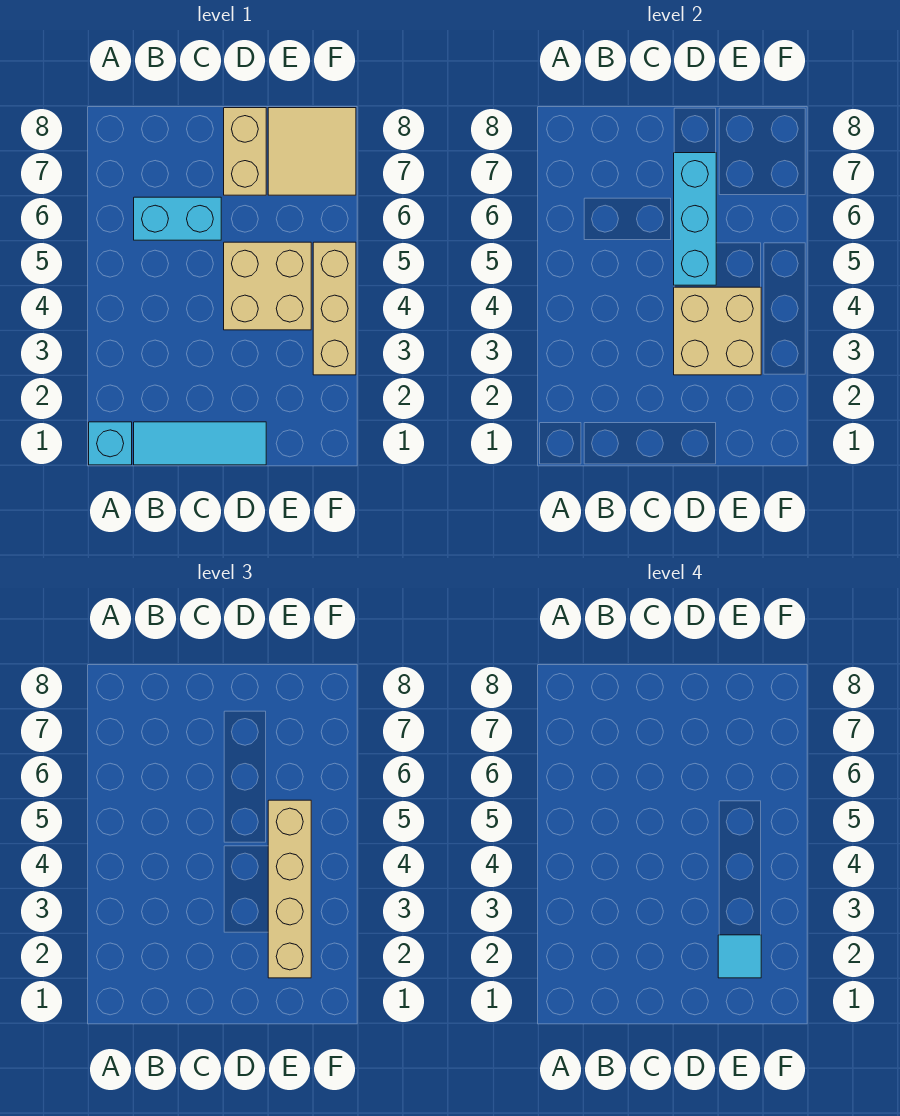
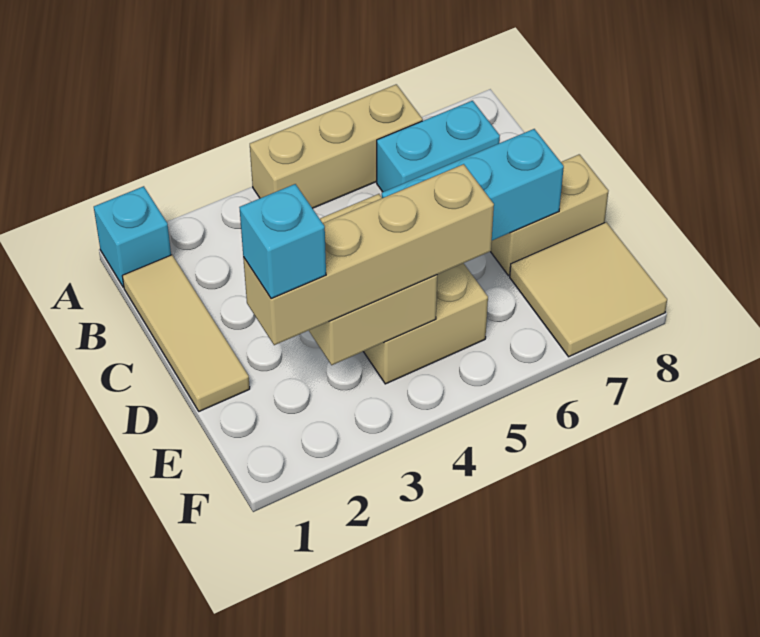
cyan tile B1:D1 level 1 -> tan tile B1:D1 level 1
cyan brick B6:C6 level 1 -> cyan brick B6:B7 level 1
cyan tile E2 level 4 -> cyan brick E2 level 4
tan brick F3:F5 level 1 -> tan brick A4:A6 level 1

